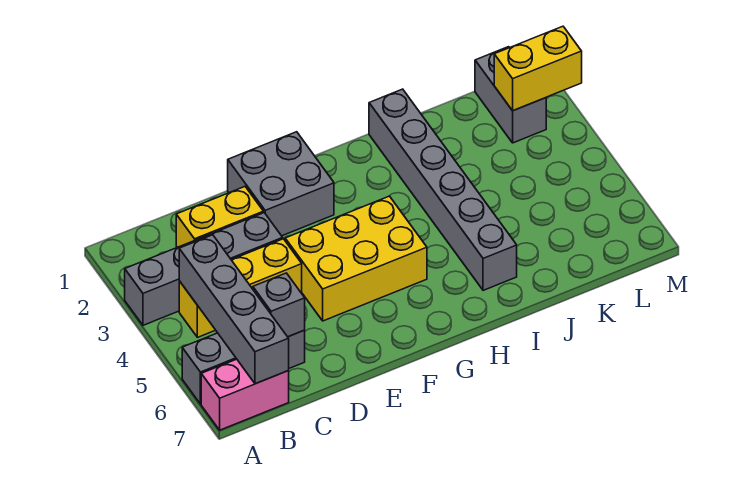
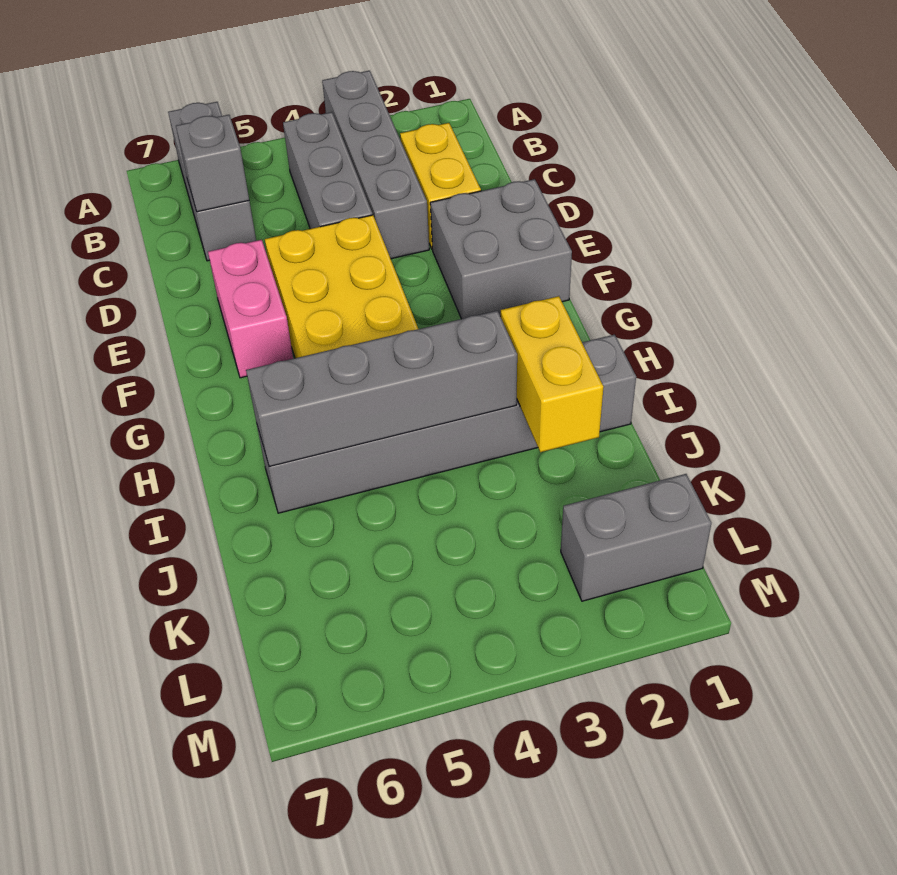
pink brick A7:B7 level 1 -> pink brick E6:F6 level 1
yellow brick B4:D4 level 1 -> grey brick B4:D4 level 1
grey brick B4:B7 level 2 -> grey brick I3:I6 level 2
yellow brick L2:M2 level 2 -> yellow brick I2:J2 level 2

